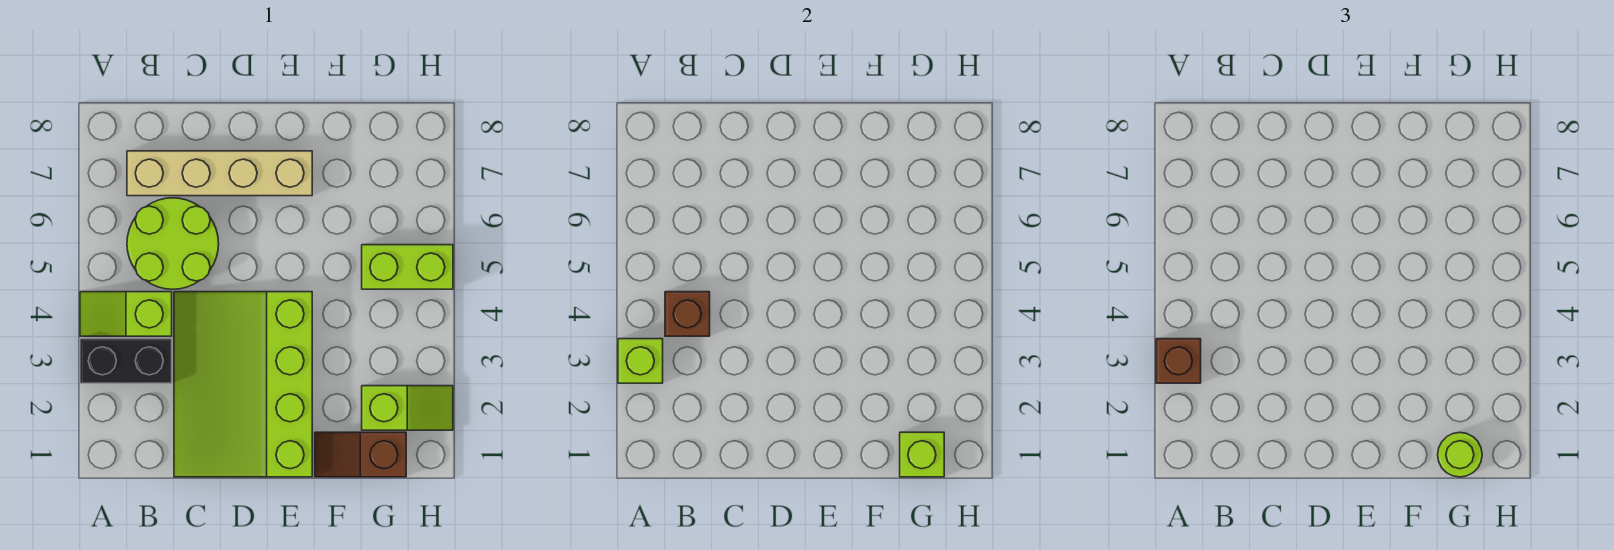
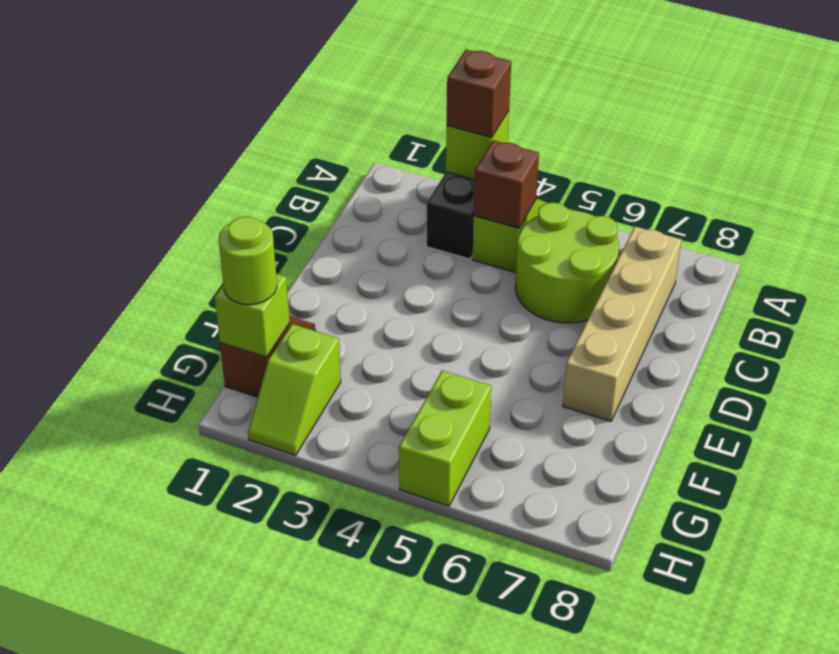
lime slope C1:E4 level 1 top E -> none

